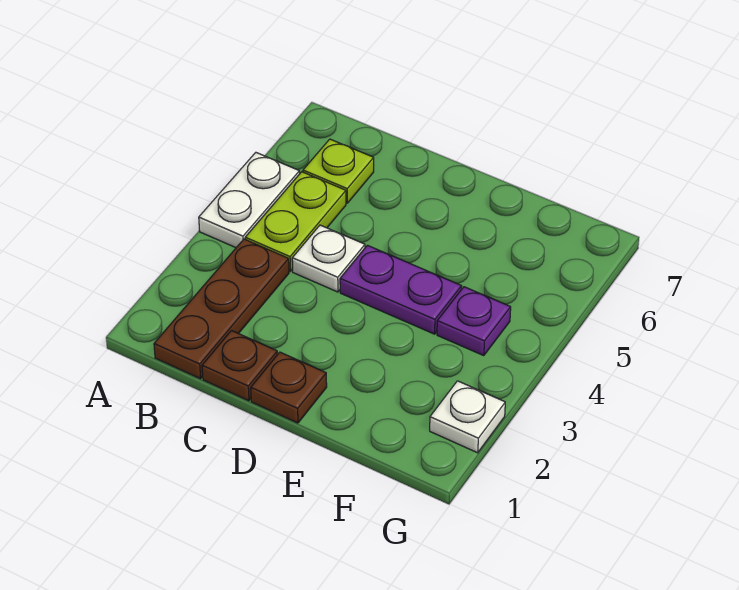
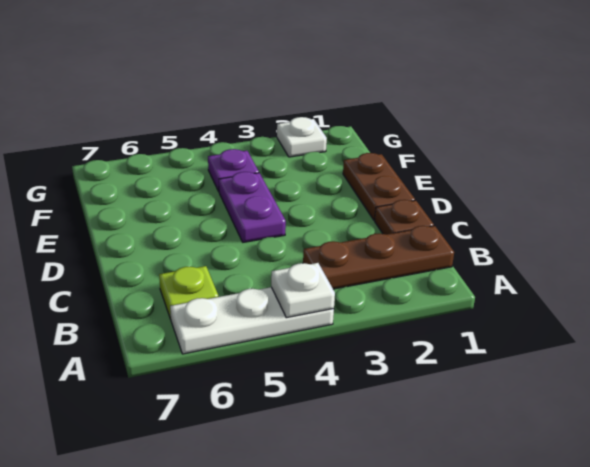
white plate A4:A5 level 1 -> white plate A4:A6 level 1
lime plate B4:B5 level 1 -> none
white plate C4 level 1 -> white plate A4 level 2
brown plate D1 level 1 -> brown plate D1:E1 level 1

